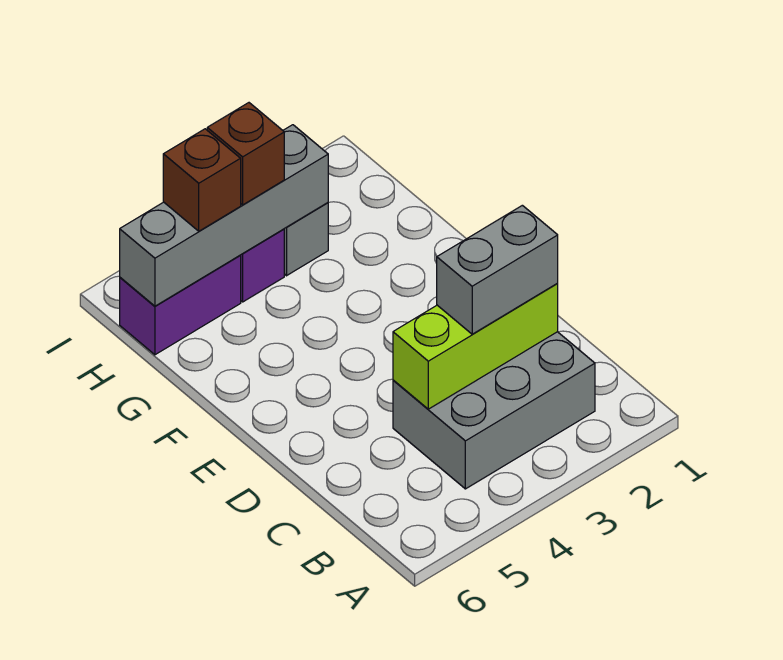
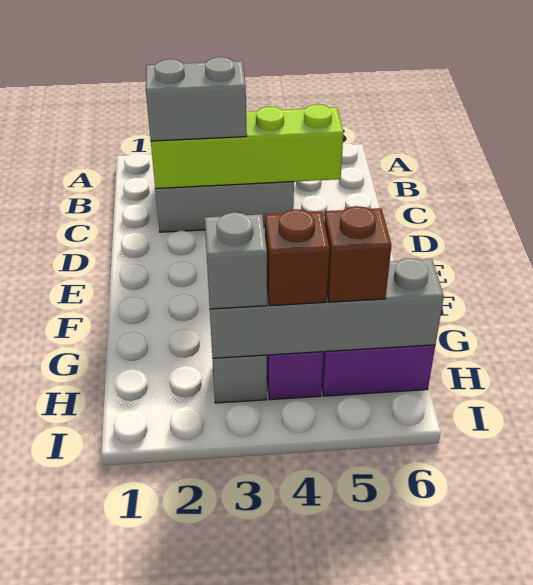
lime brick C2:C4 level 2 -> lime brick C2:C5 level 2
none -> grey brick H3 level 3

